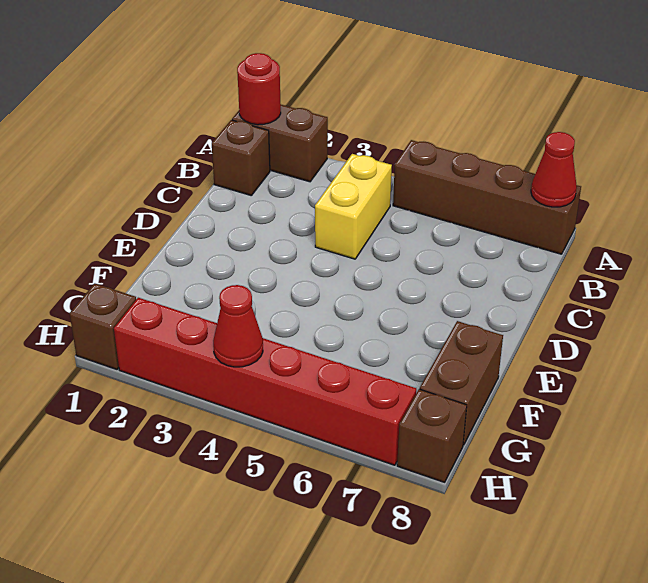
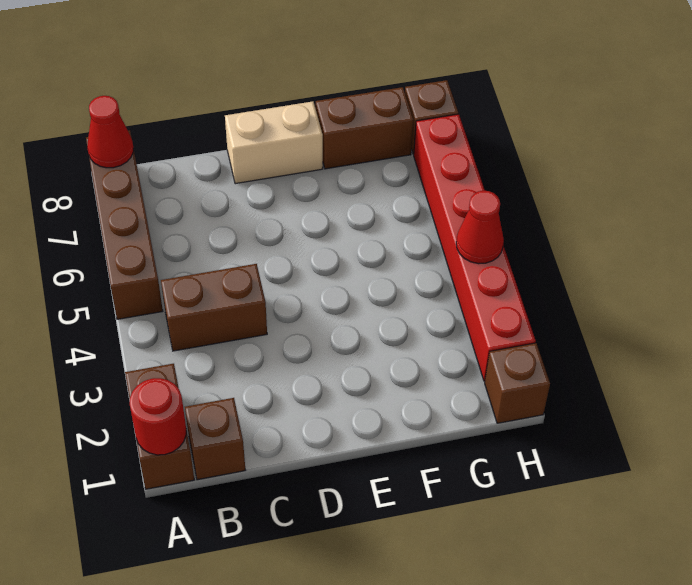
yellow brick B4:C4 level 1 -> brown brick B4:C4 level 1
none -> tan brick D8:E8 level 1

